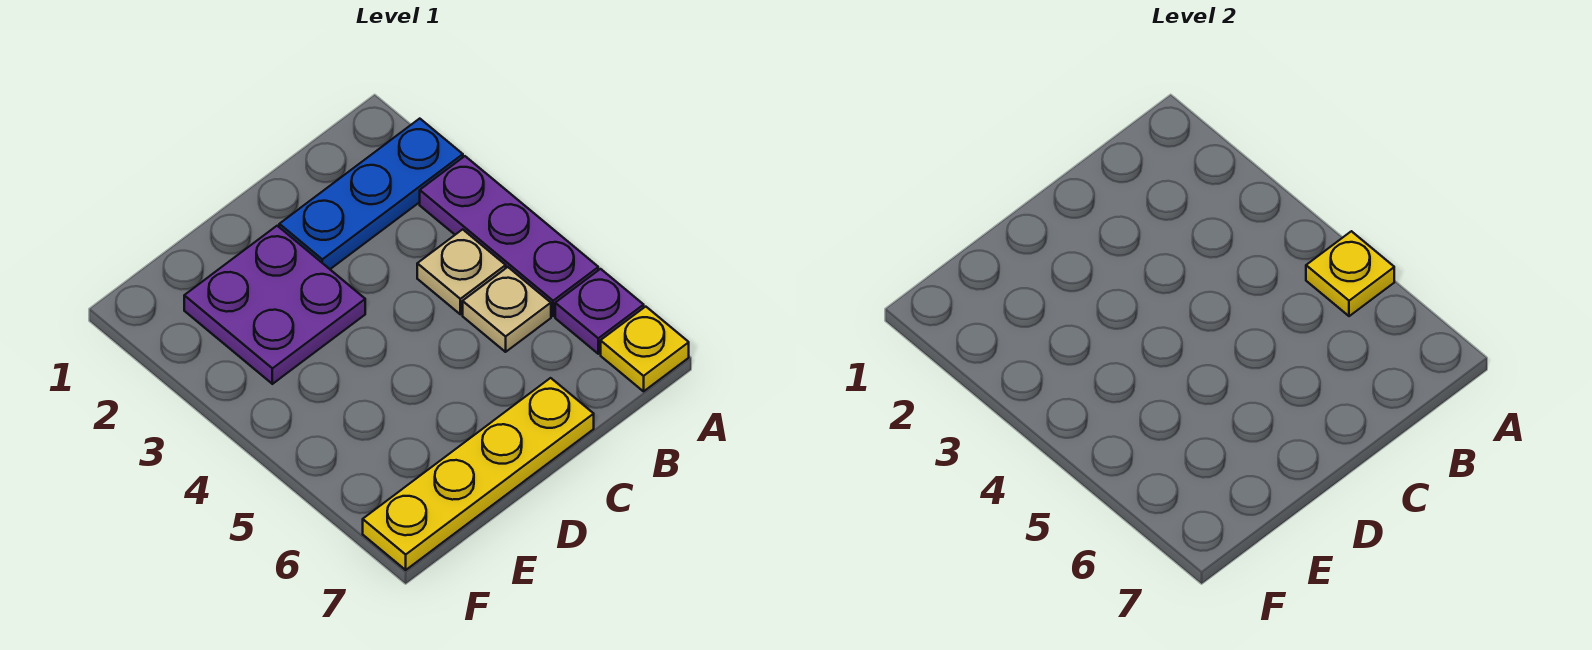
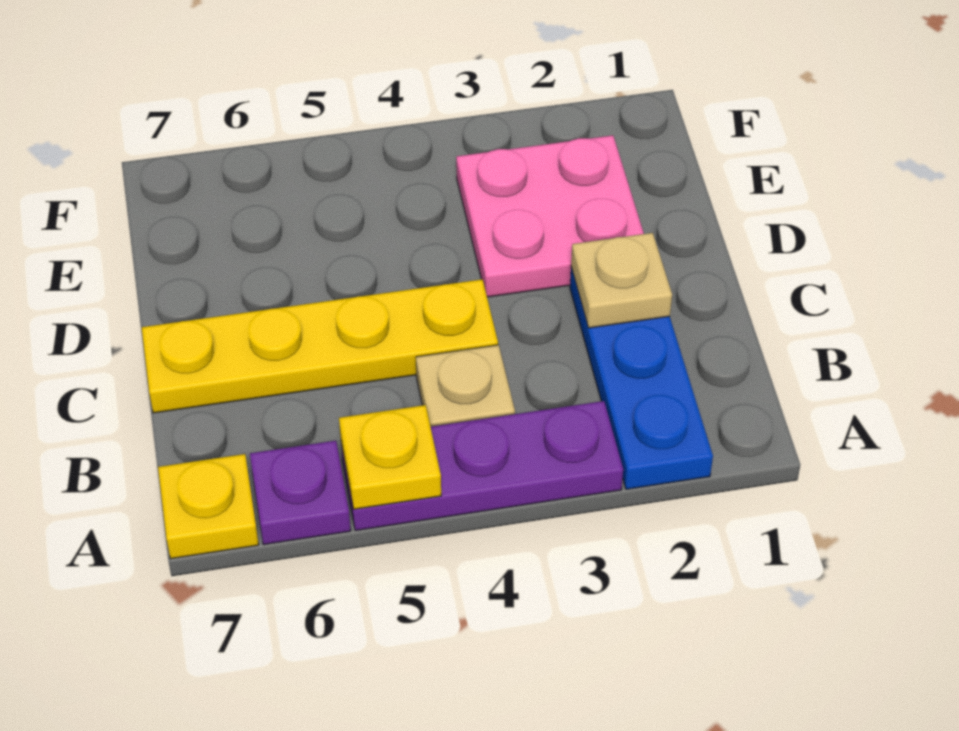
tan plate B5 level 1 -> tan plate C2 level 2
yellow plate C7:F7 level 1 -> yellow plate C4:C7 level 1
purple plate D2:E3 level 1 -> pink plate D2:E3 level 1

